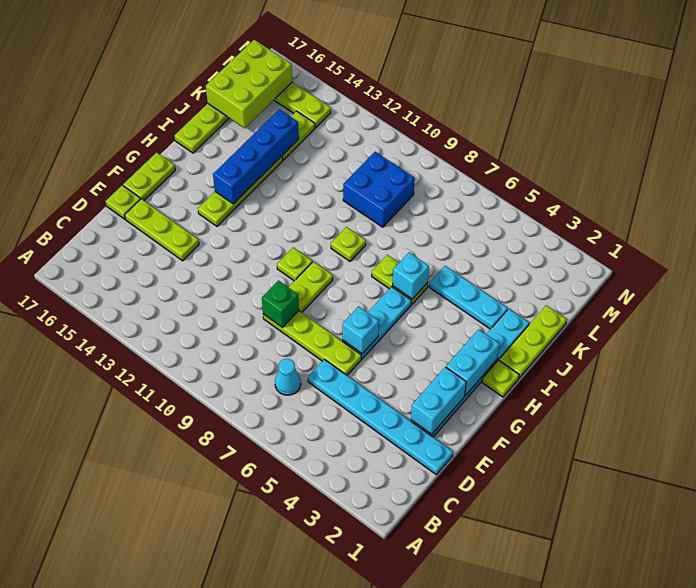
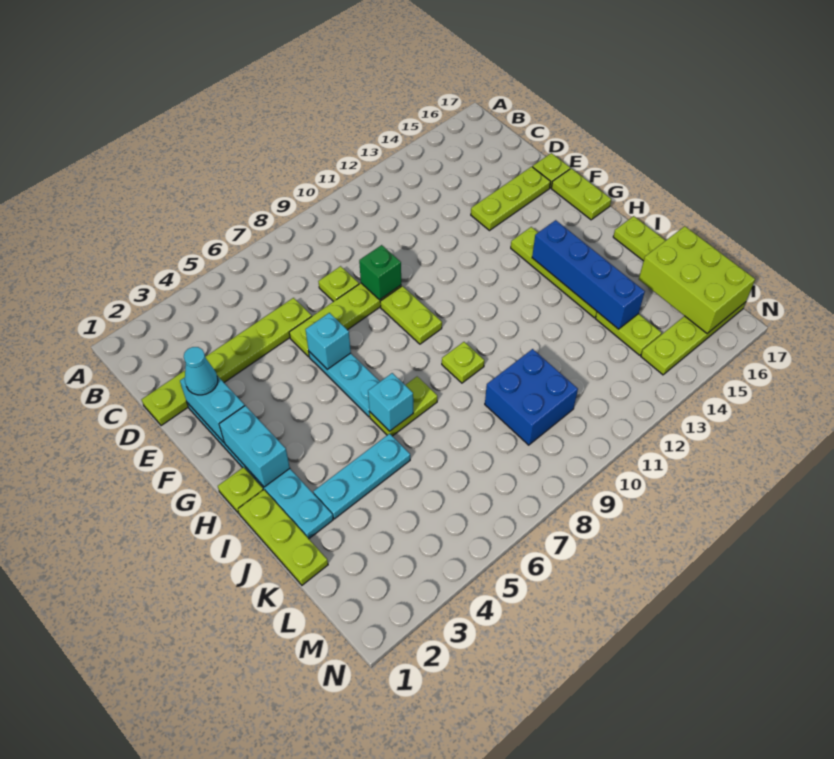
cyan cone C7 level 1 -> cyan cone E2 level 3
cyan plate D1:D6 level 1 -> lime plate D1:D6 level 1
lime plate G10 level 1 -> lime plate D8 level 1

